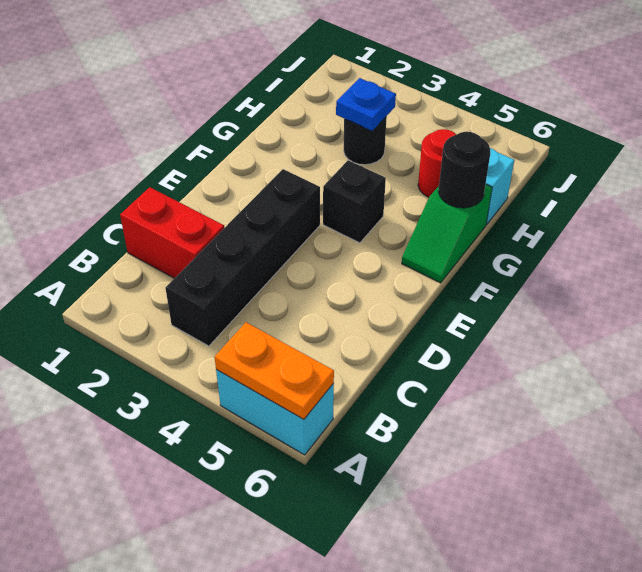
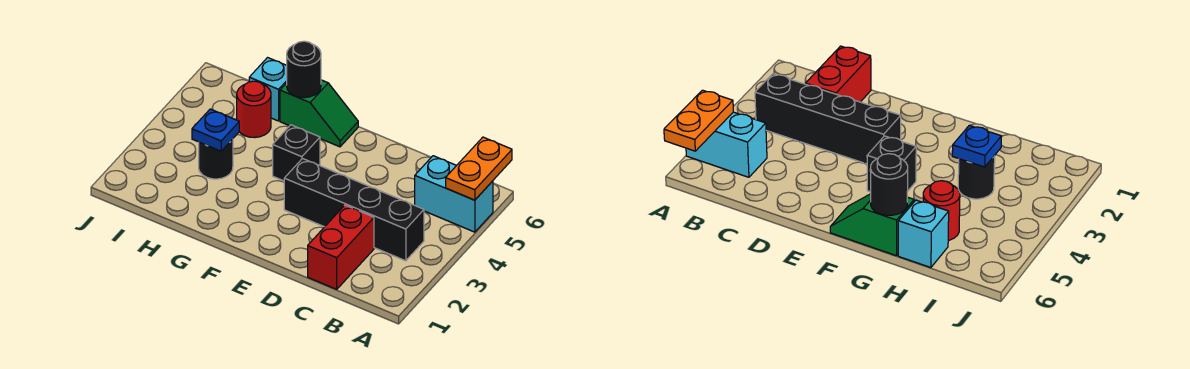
cyan brick A5:A6 level 1 -> cyan brick A5:B5 level 1

